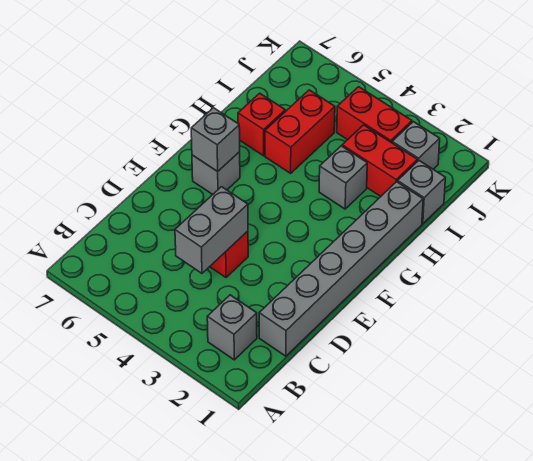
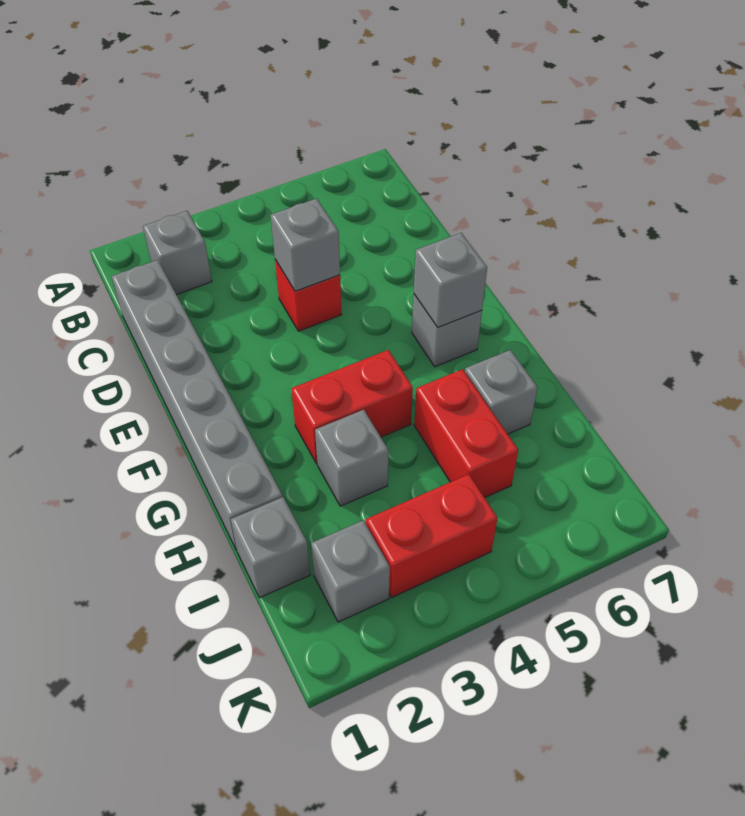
grey brick C4:D4 level 2 -> grey brick D4 level 2
red brick H6 level 1 -> grey brick H6 level 1
red brick I2:I3 level 1 -> red brick G3:G4 level 1

